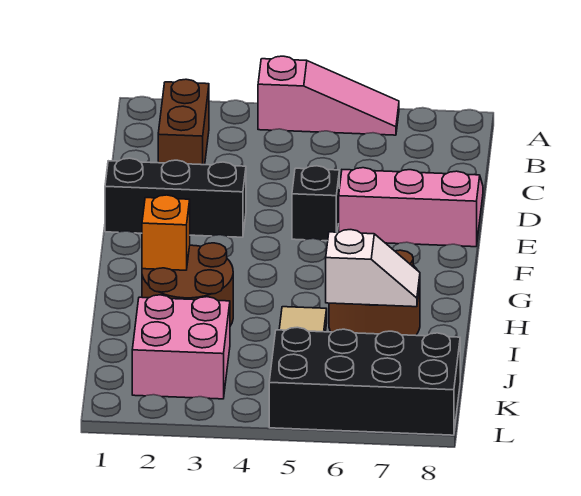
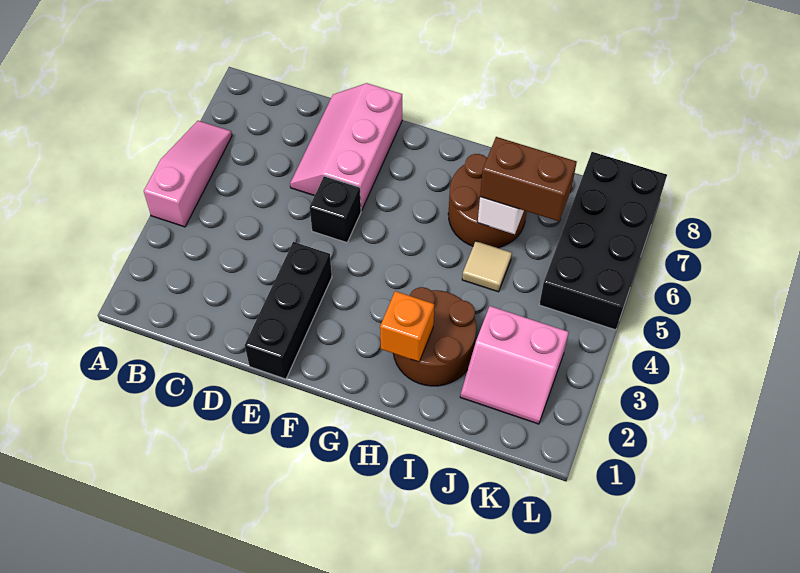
brown brick B2:C2 level 1 -> brown brick I6:J6 level 3
pink brick J2:K3 level 1 -> pink slope J2:K3 level 1 top 3

